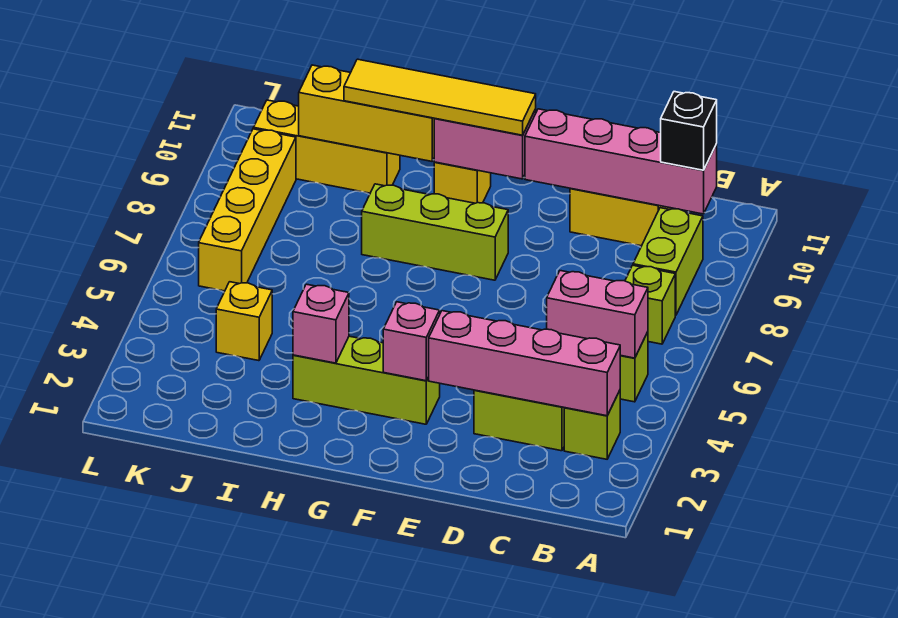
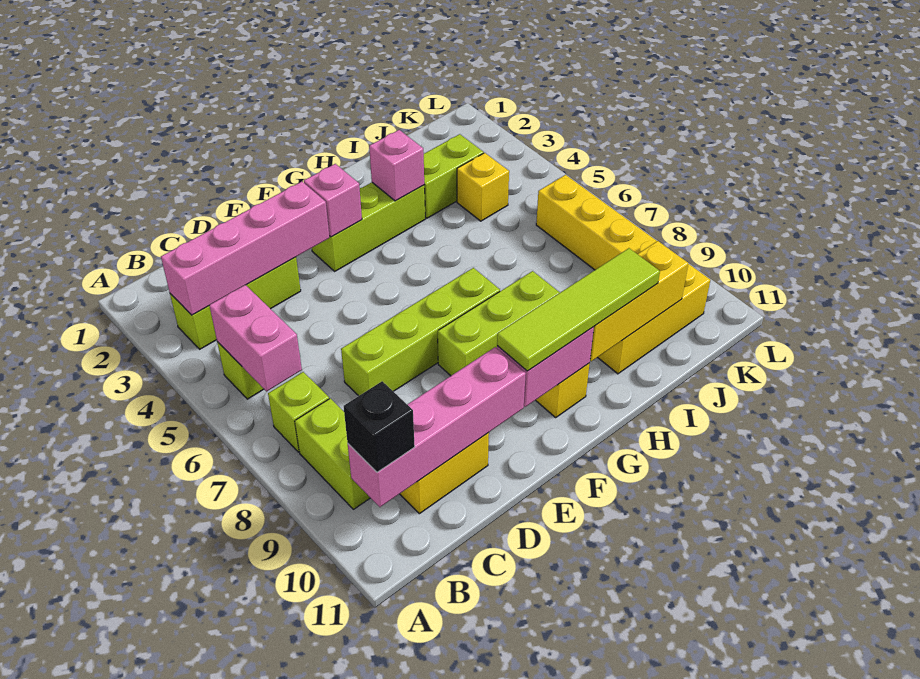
pink brick B5:C5 level 2 -> pink brick B5:B6 level 2
none -> lime brick D7:G7 level 1
yellow tile F10:I10 level 3 -> lime tile F10:I10 level 3
none -> lime brick I3:J3 level 1

